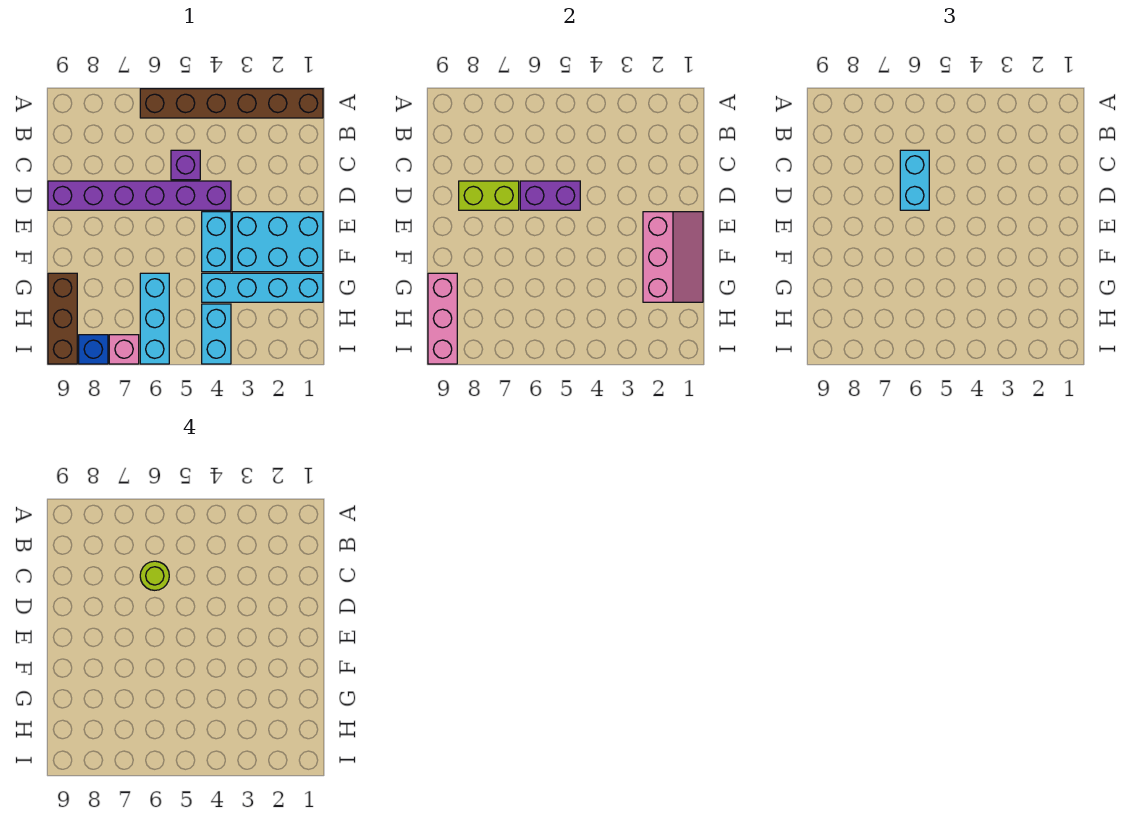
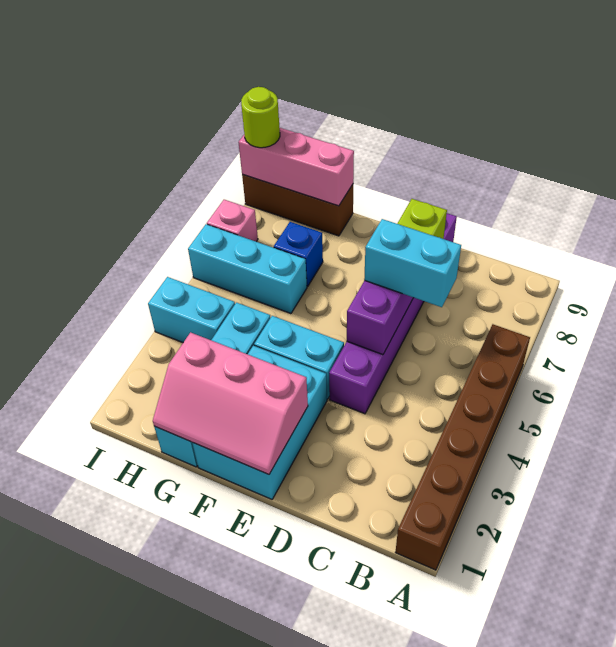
purple brick C5 level 1 -> none
lime round brick C6 level 4 -> lime round brick I9 level 3
blue brick I8 level 1 -> blue brick G7 level 1

